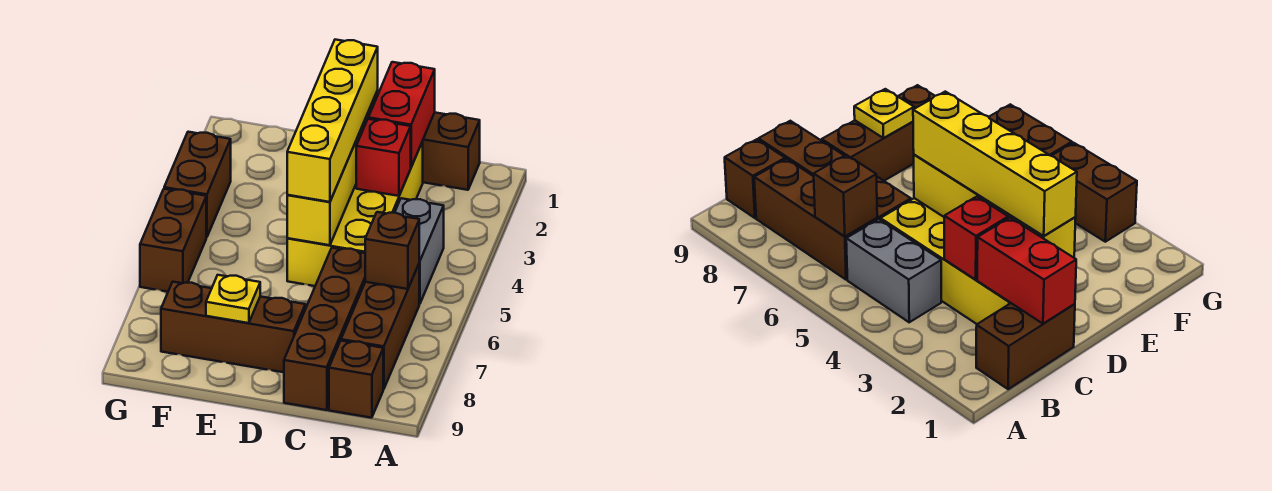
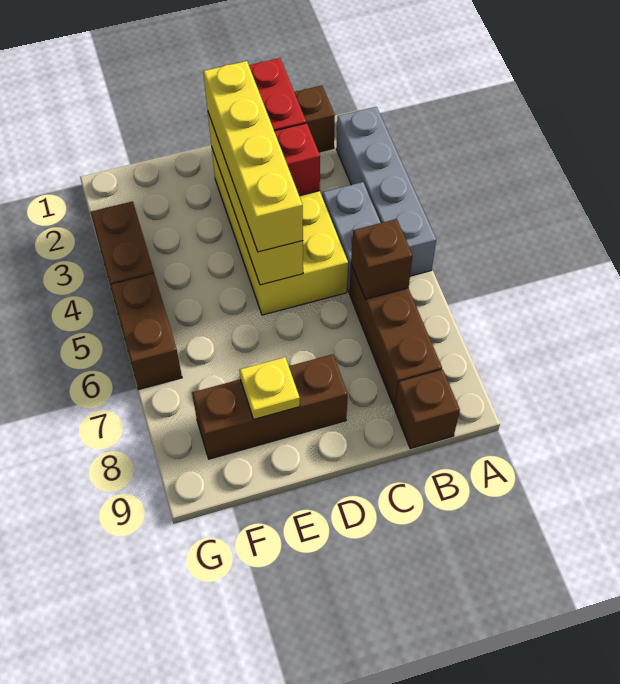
none -> grey brick A2:A5 level 1
brown brick C6:C9 level 1 -> none

